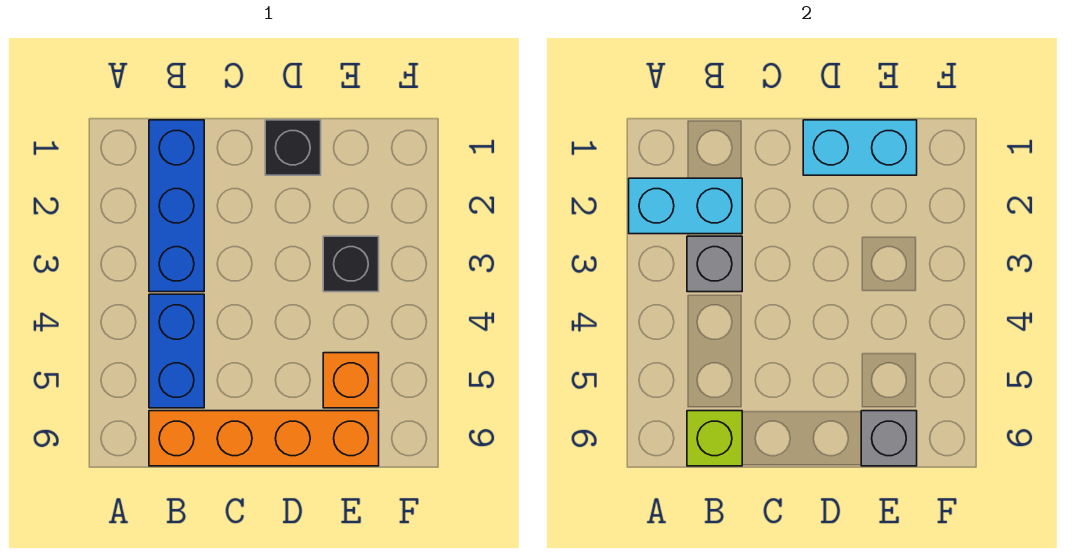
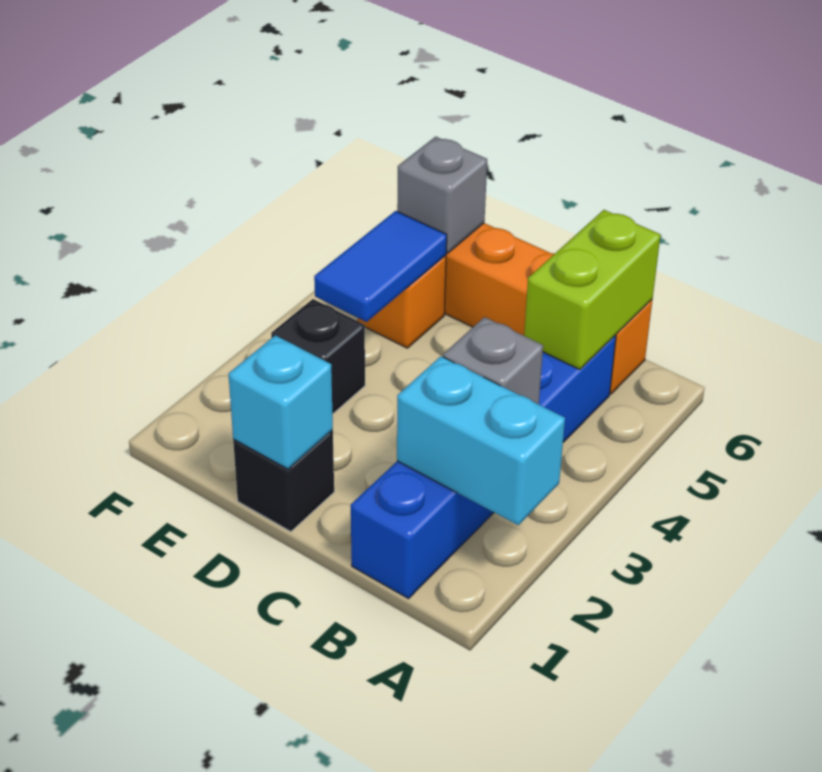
lime brick B6 level 2 -> lime brick B5:B6 level 2
cyan brick D1:E1 level 2 -> cyan brick D1 level 2
none -> blue tile E4:E5 level 2

